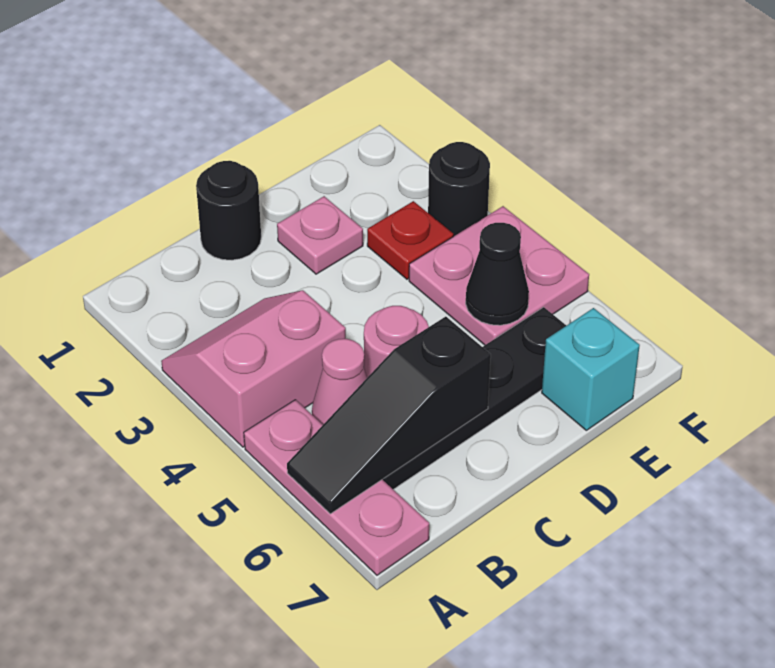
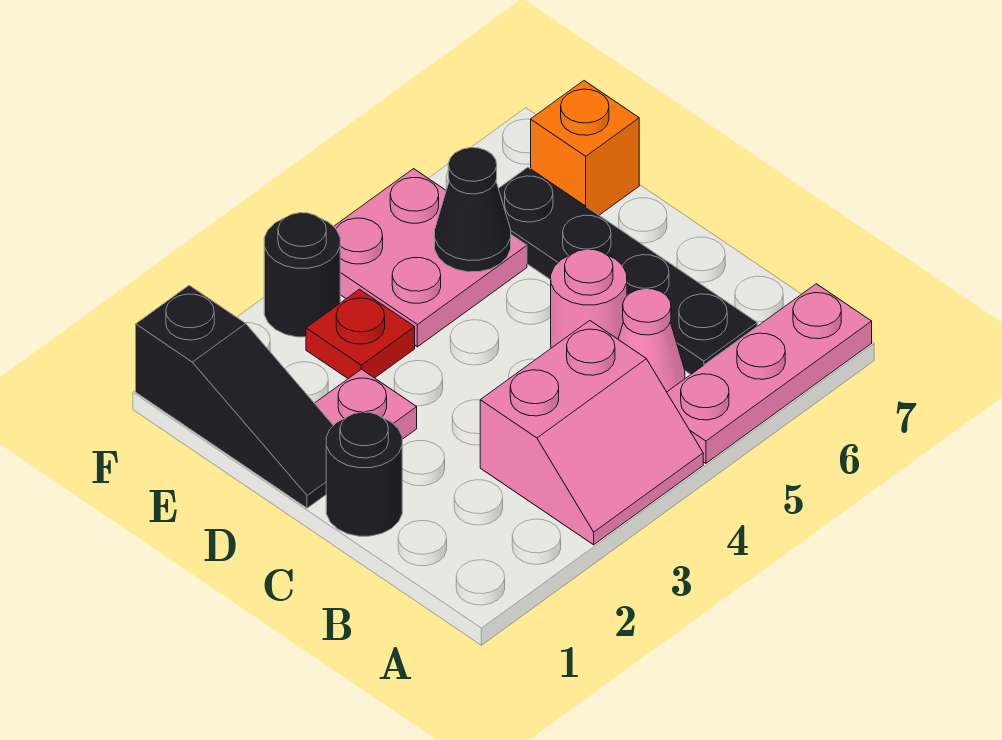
pink slope A3:B4 level 1 top 4 -> pink slope A3:B4 level 1 top B
black slope A6:C6 level 2 top C -> black slope D1:F1 level 1 top F
cyan brick E7 level 1 -> orange brick E7 level 1

